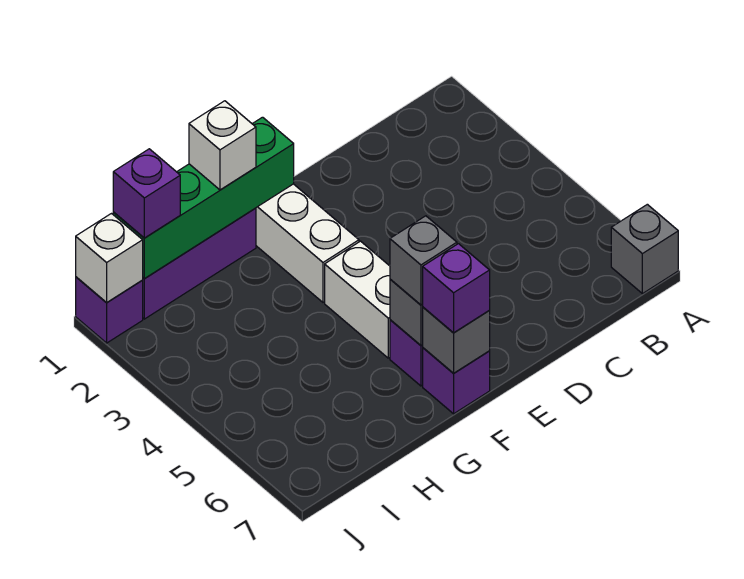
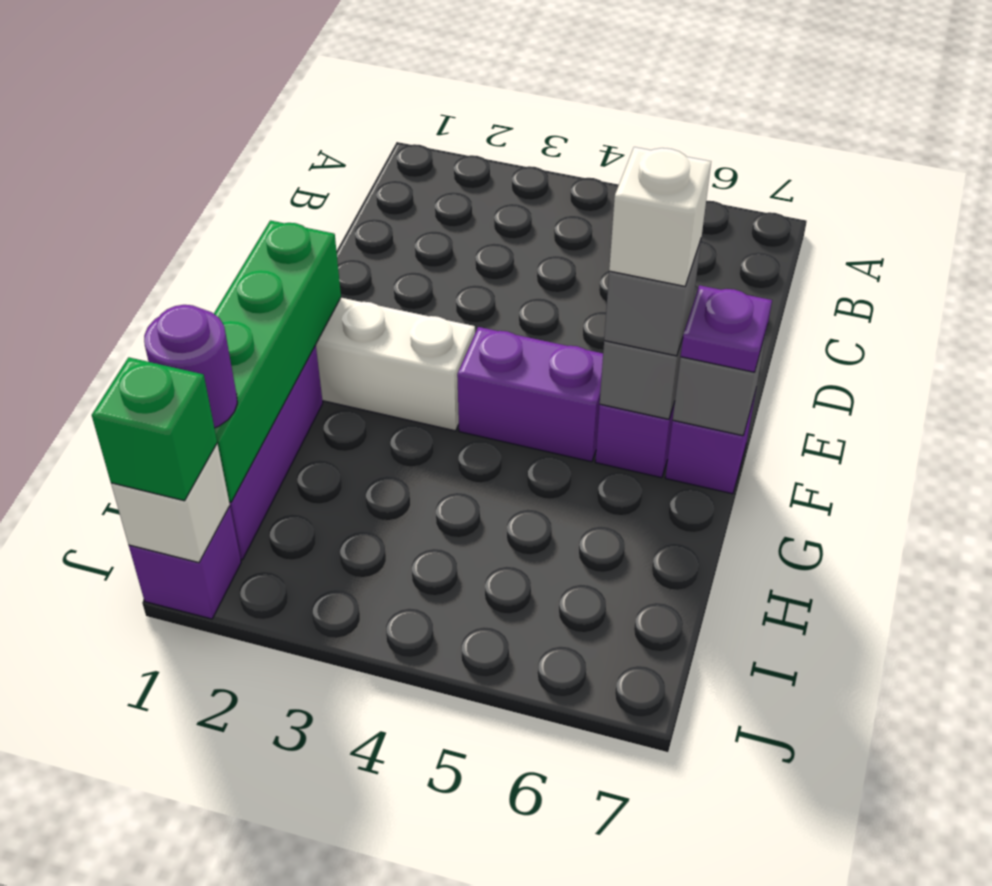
grey brick A7 level 1 -> none
white brick F4:F5 level 1 -> purple brick F4:F5 level 1
purple brick F7 level 3 -> purple plate F7 level 3
white brick G1 level 3 -> white brick F6 level 4
purple brick I1 level 3 -> purple round brick I1 level 3
none -> green brick J1 level 3

